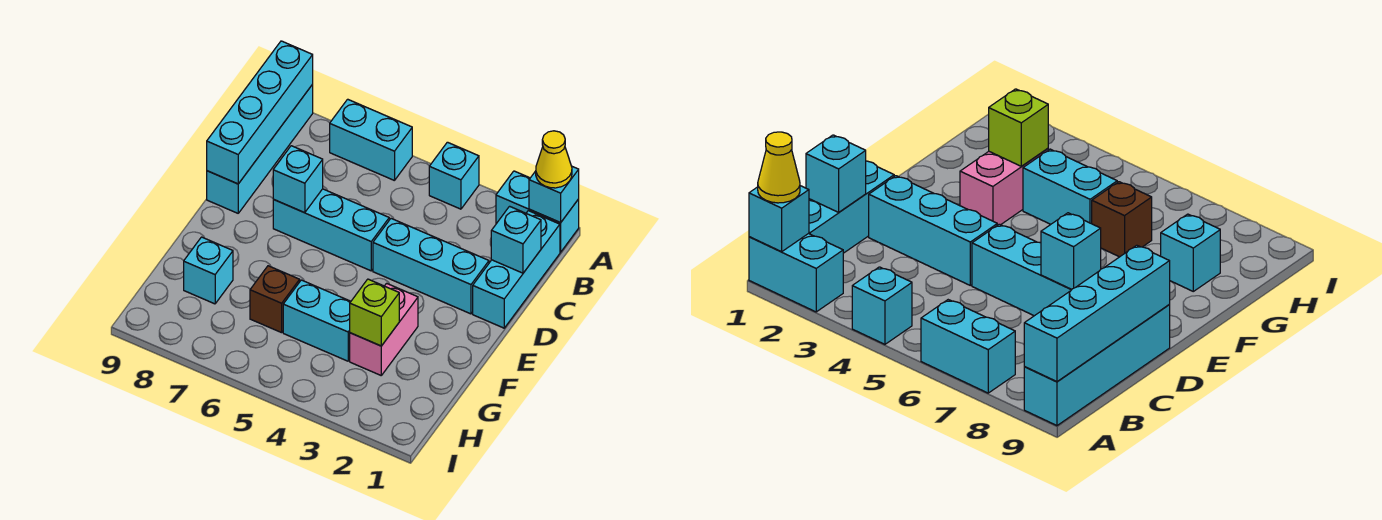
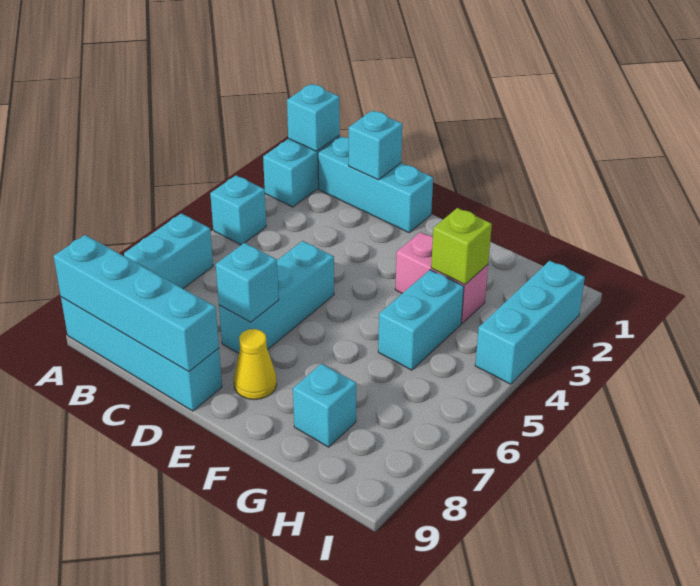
yellow cone A1 level 3 -> yellow cone E8 level 1
cyan brick D2:D4 level 1 -> cyan brick I2:I4 level 1
brown brick G6 level 1 -> none

